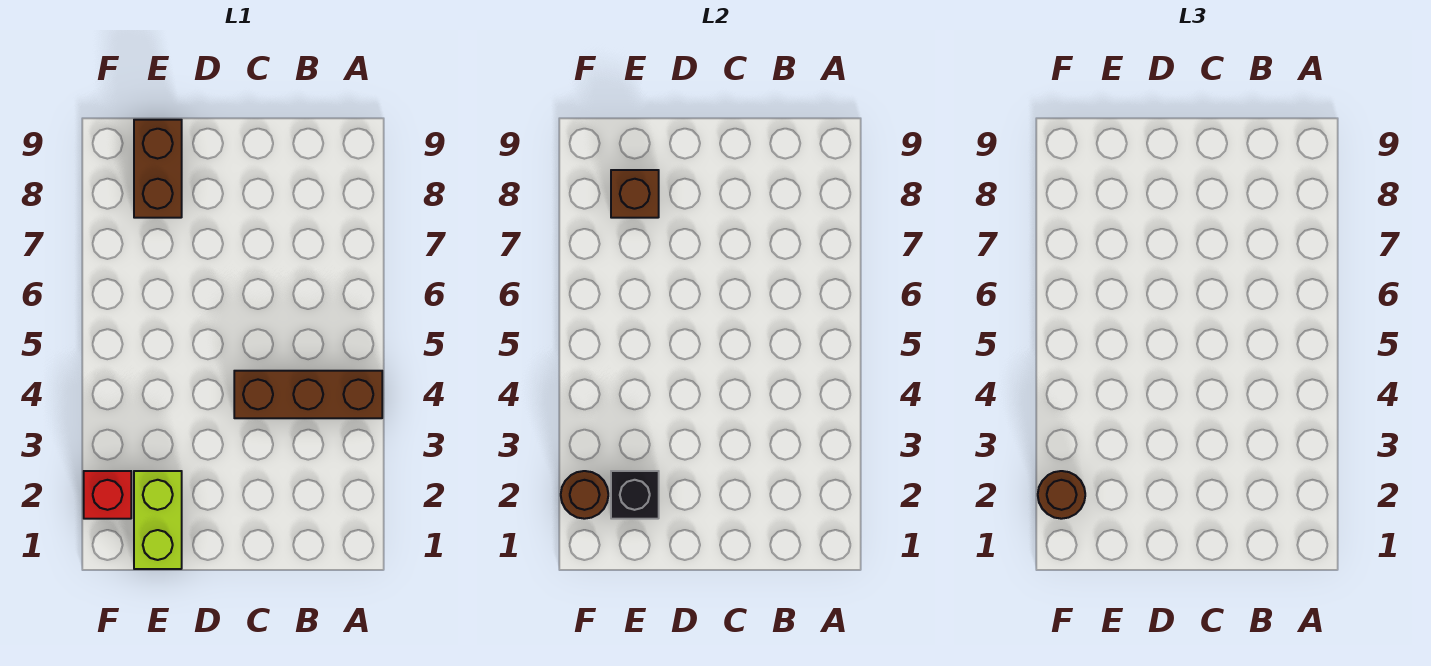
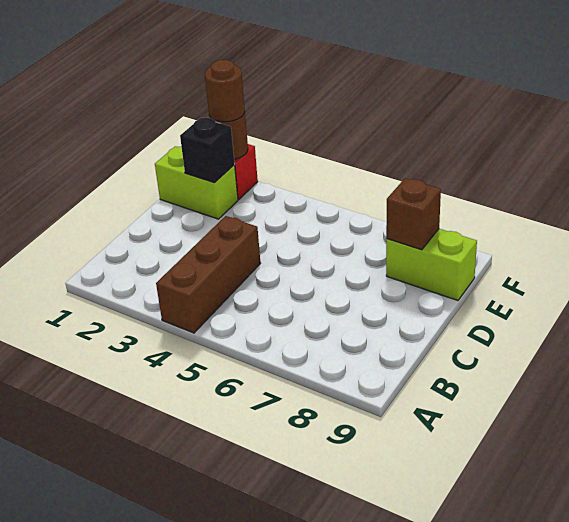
brown brick E8:E9 level 1 -> lime brick E8:E9 level 1

